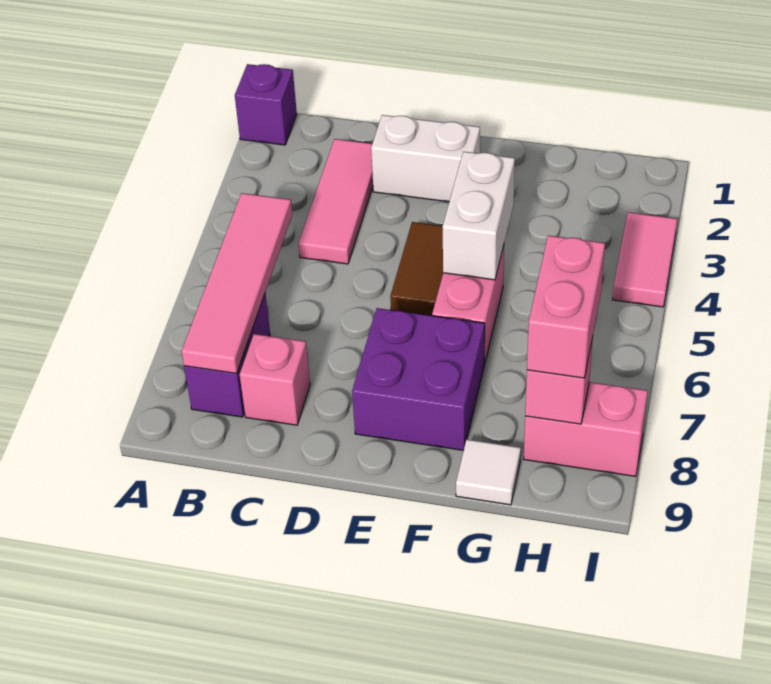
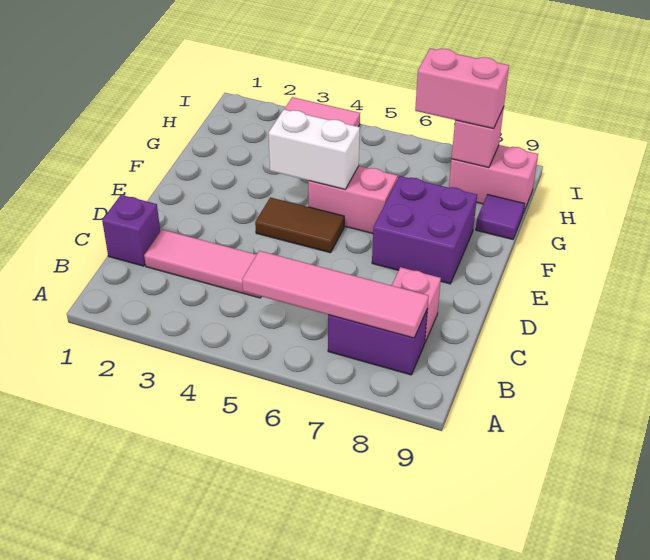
purple brick A1 level 1 -> purple brick C1 level 1
white brick D2:E2 level 1 -> none
white tile G9 level 1 -> purple tile G9 level 1
pink brick H8:I8 level 1 -> pink brick H8:H9 level 1

